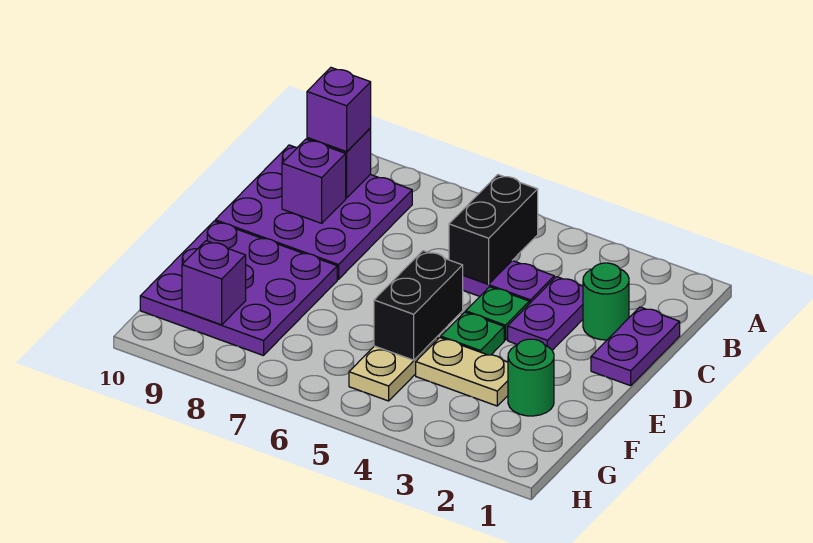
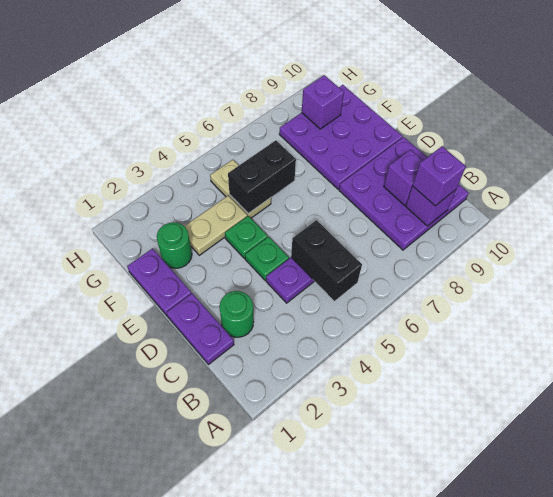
purple plate C3:D3 level 1 -> purple plate E1:F1 level 1
black brick E5:F5 level 2 -> black brick F5:F6 level 2

